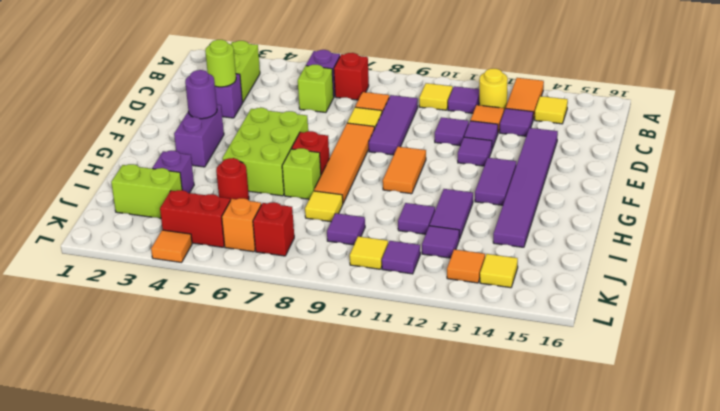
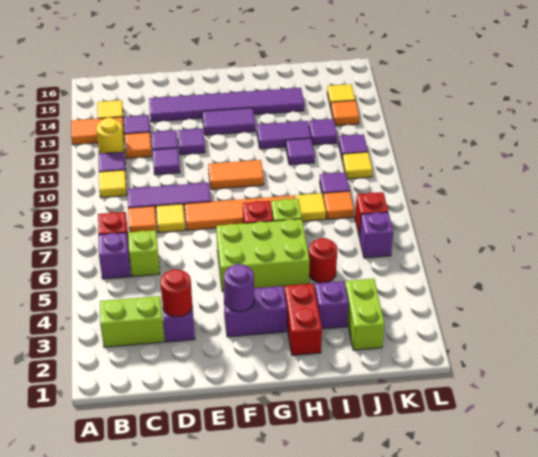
lime round brick D3 level 2 -> red round brick D3 level 2
red brick K4:K5 level 1 -> red brick H2:H3 level 1
orange brick K6 level 1 -> purple brick K6 level 1
orange tile L4 level 1 -> orange tile J8 level 1

